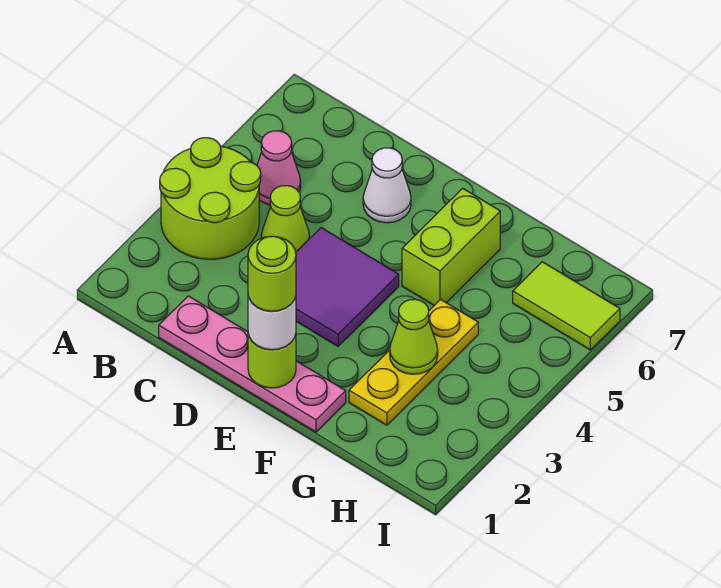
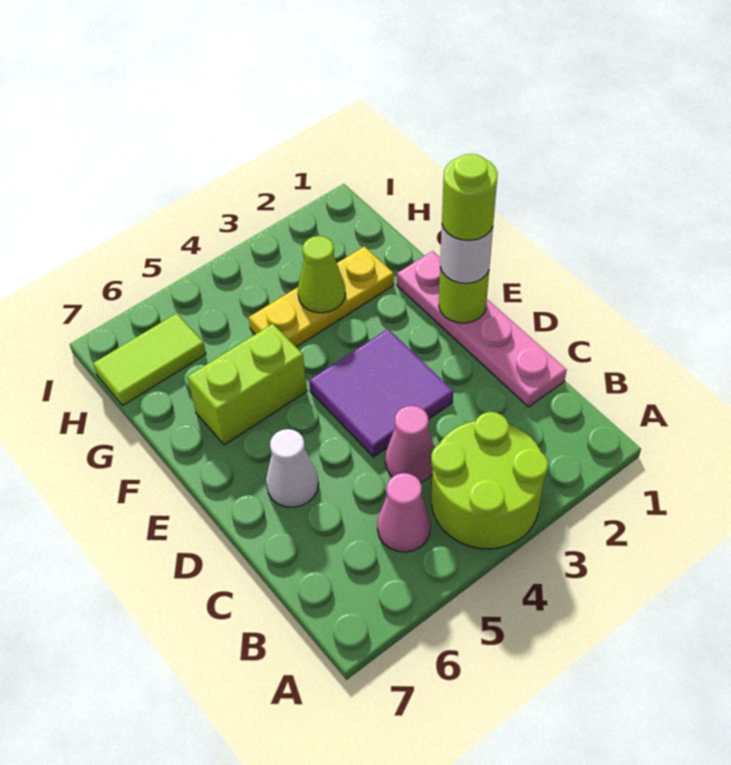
lime cone C4 level 1 -> pink cone C4 level 1
lime tile H6:I6 level 1 -> lime tile H6:H7 level 1

